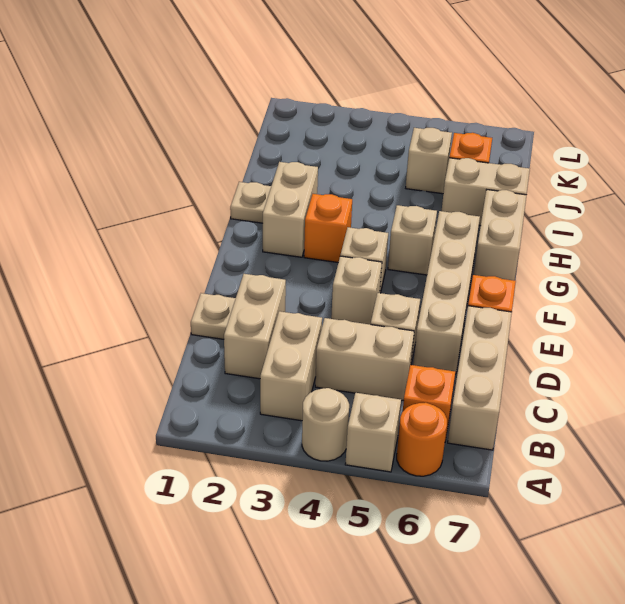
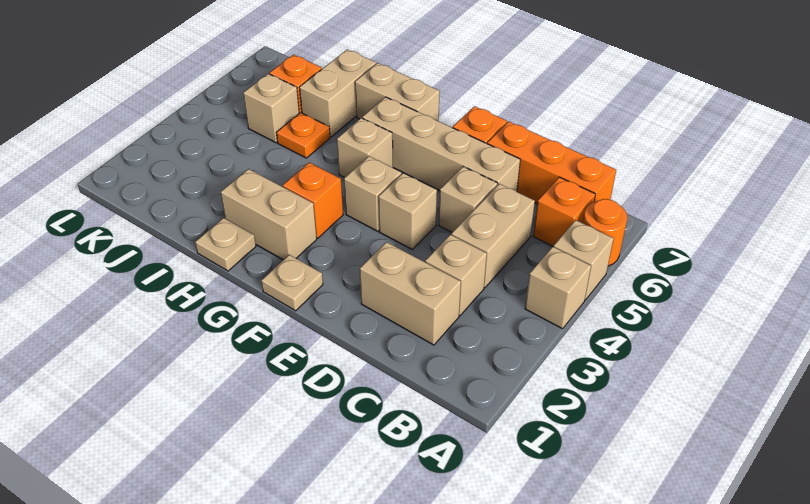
tan round brick A4 level 1 -> tan brick A4 level 1
tan brick B3:C3 level 1 -> tan brick C3 level 1
tan brick B7:D7 level 1 -> orange brick B7:D7 level 1
tan plate D1 level 1 -> tan plate F1 level 1
none -> orange plate I5 level 1

